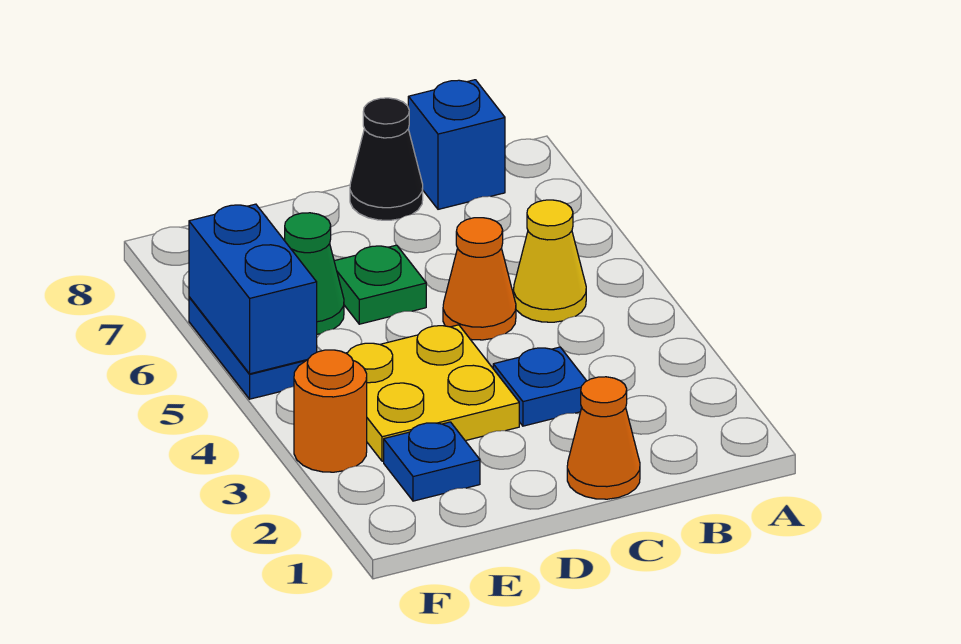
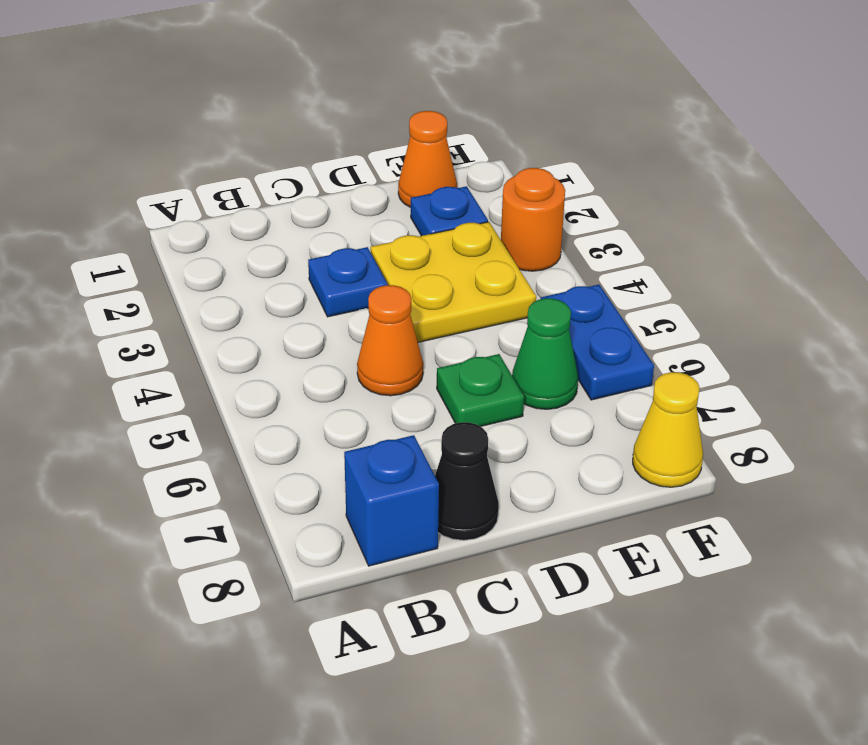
yellow cone B5 level 1 -> yellow cone F8 level 1
orange cone C1 level 1 -> orange cone E1 level 1
blue brick F5:F6 level 2 -> none

